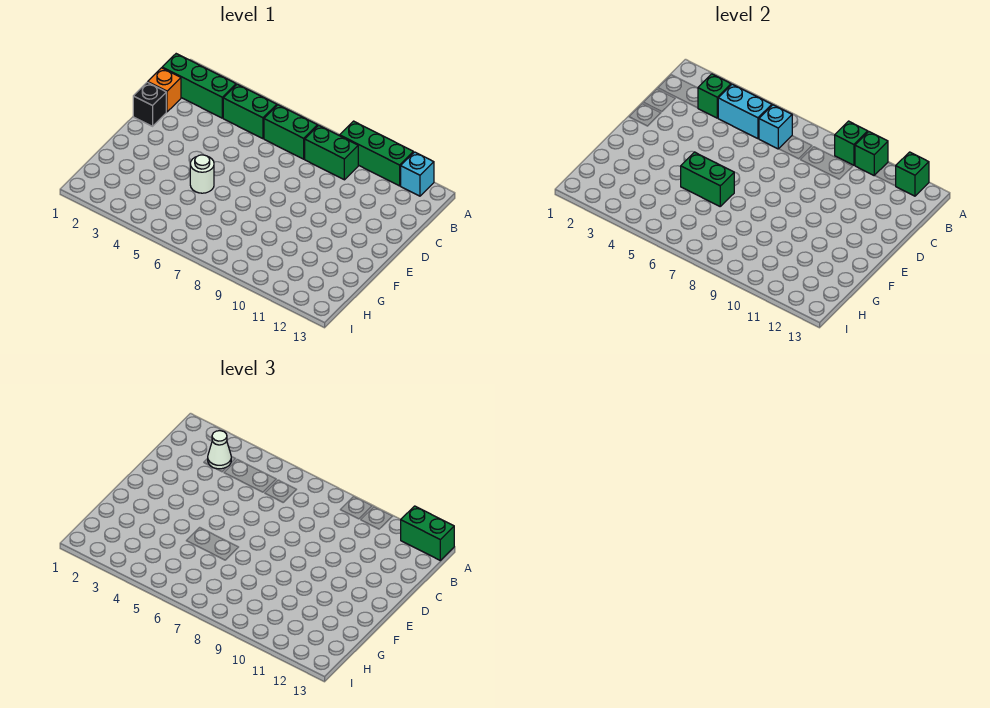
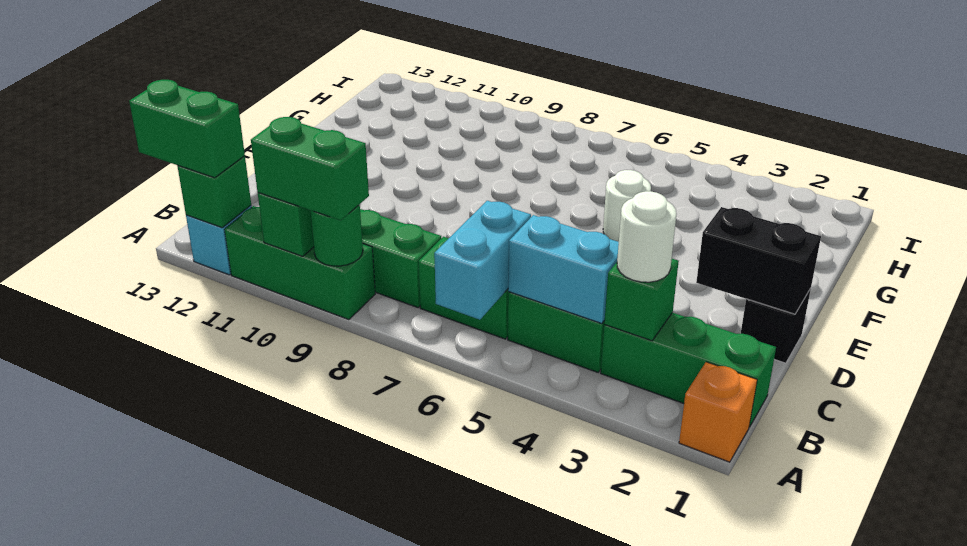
green brick A9 level 2 -> green round brick A9 level 2
white cone B3 level 3 -> white round brick B3 level 3
cyan brick B6 level 2 -> cyan brick A6:B6 level 2
orange brick C1 level 1 -> orange brick A1 level 1
none -> black brick D1:D2 level 2
green brick F5:F6 level 2 -> green brick A9:A10 level 3

